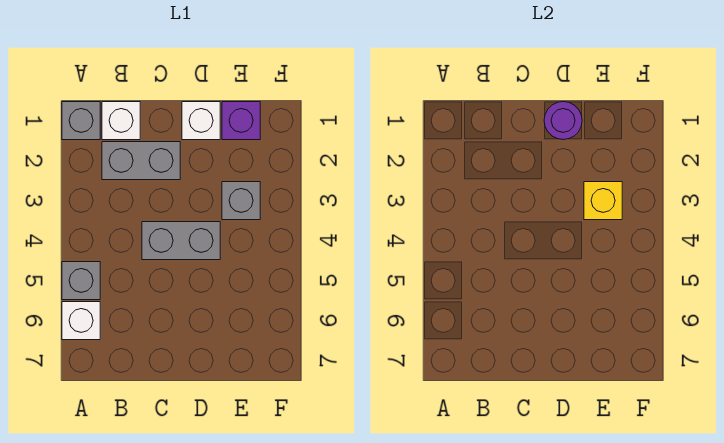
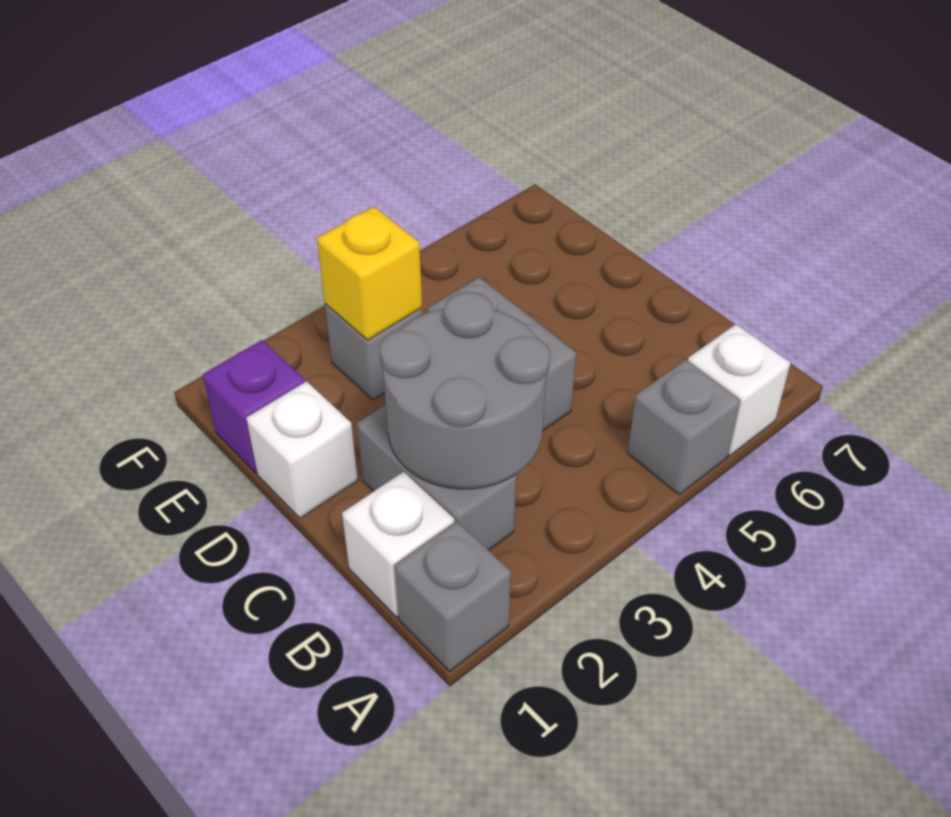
none -> grey round brick B2:C3 level 2
purple round brick D1 level 2 -> none

